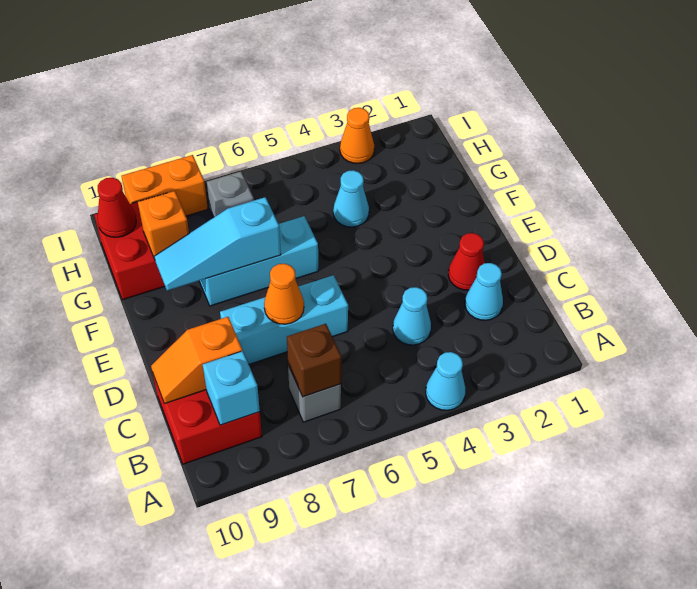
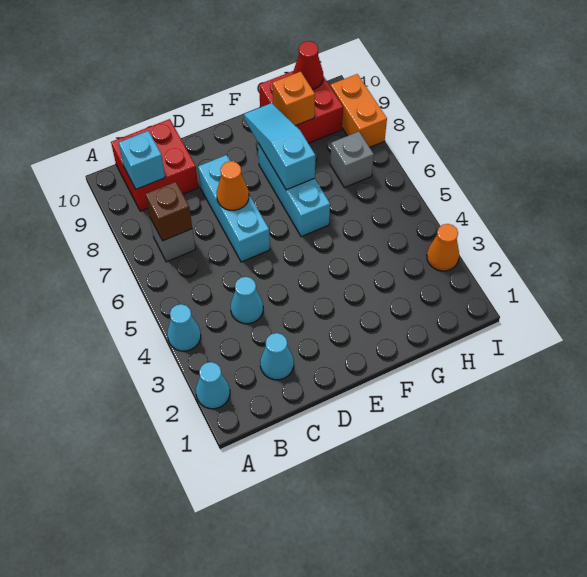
orange slope C9:C10 level 2 top 9 -> none
red cone D2 level 1 -> none
cyan cone G4 level 1 -> cyan cone A2 level 1

